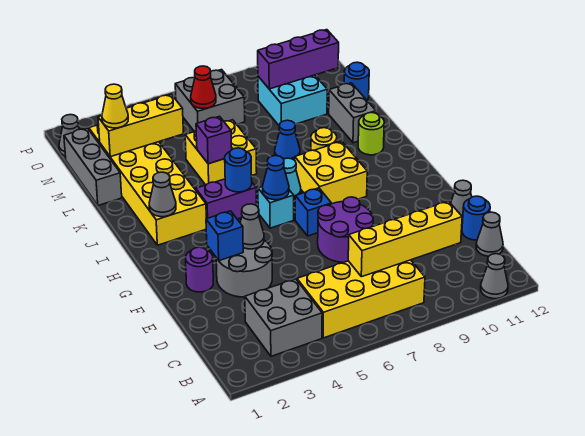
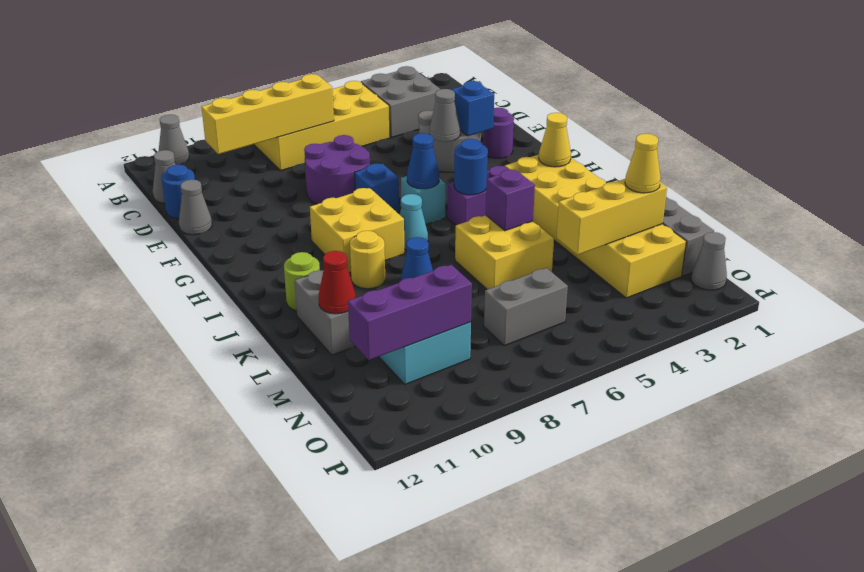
grey cone I2 level 2 -> yellow cone I2 level 2
blue round brick M12 level 1 -> none
grey brick N6:O7 level 1 -> grey brick N6:N7 level 1
red cone N6 level 2 -> red cone L11 level 2

